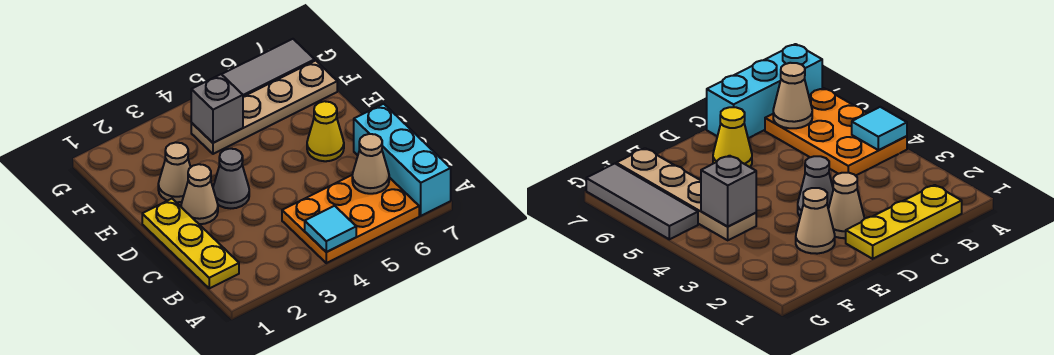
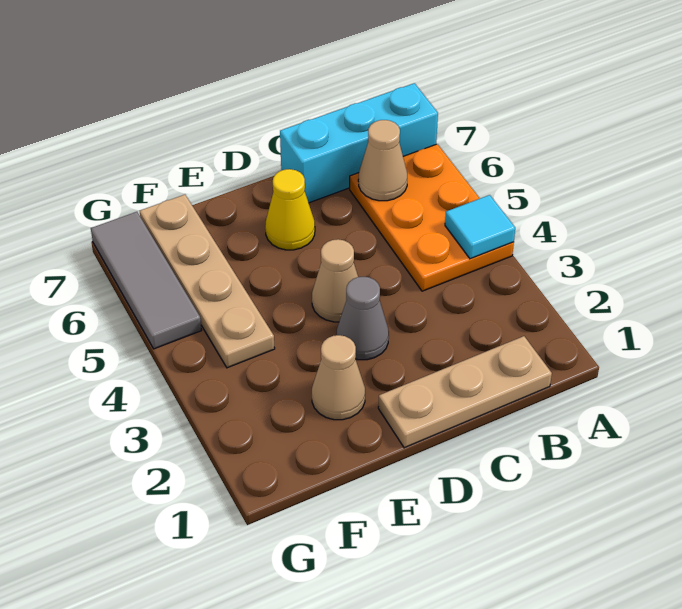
yellow plate B1:D1 level 1 -> tan plate B1:D1 level 1
tan cone D2 level 1 -> tan cone D4 level 1
grey brick F4 level 2 -> none

